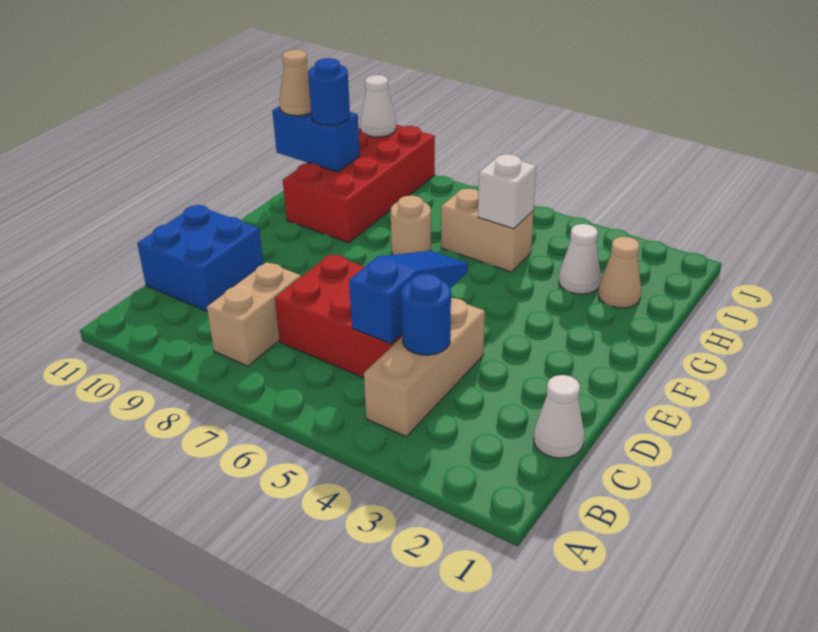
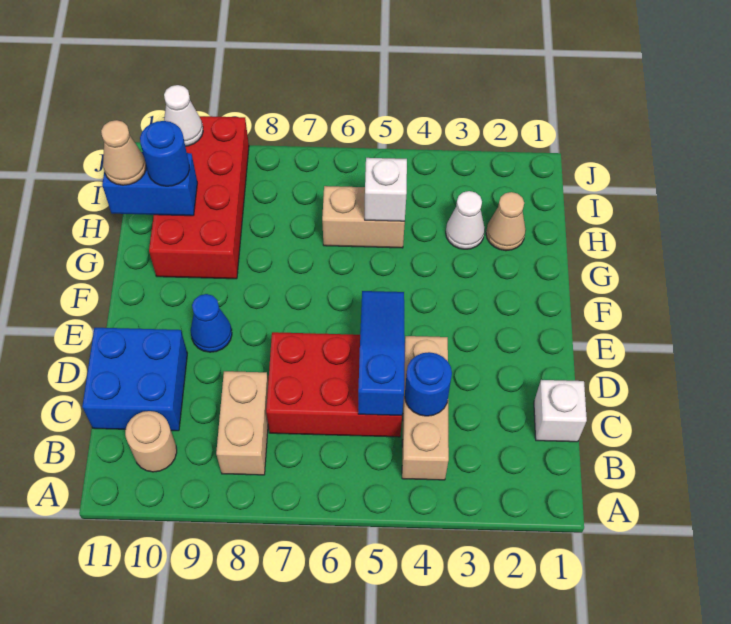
white cone C1 level 1 -> white brick C1 level 1
none -> blue cone E9 level 1
tan round brick G7 level 1 -> tan round brick B10 level 1

